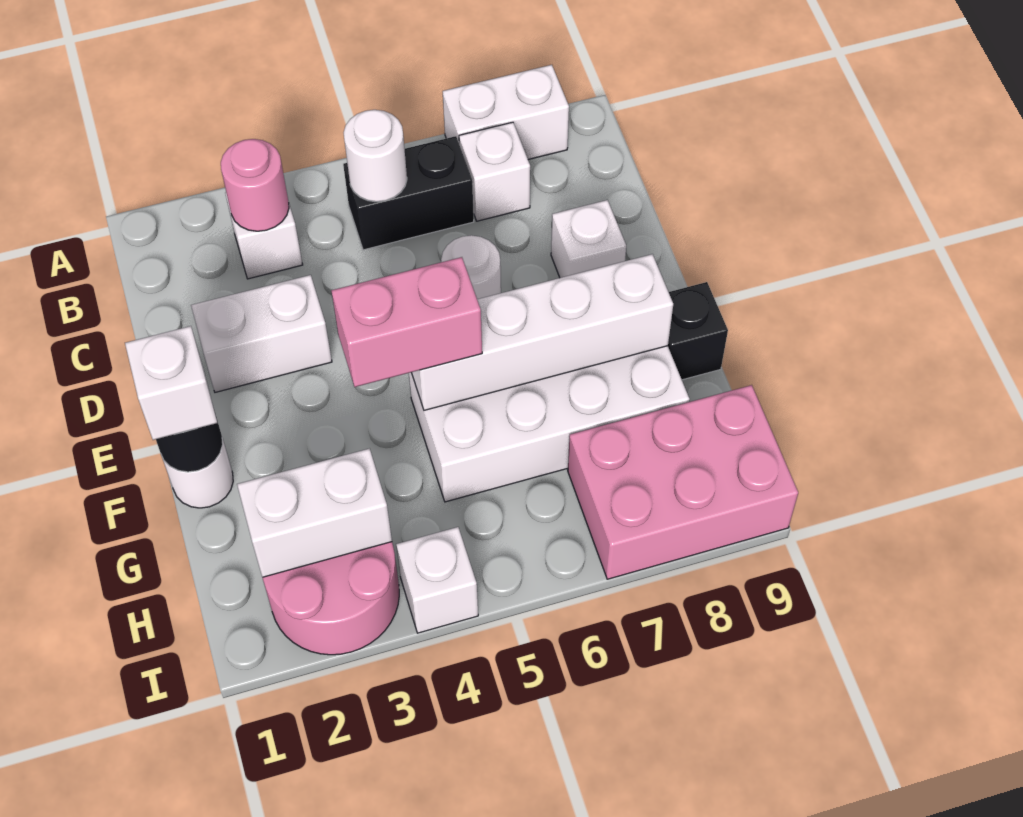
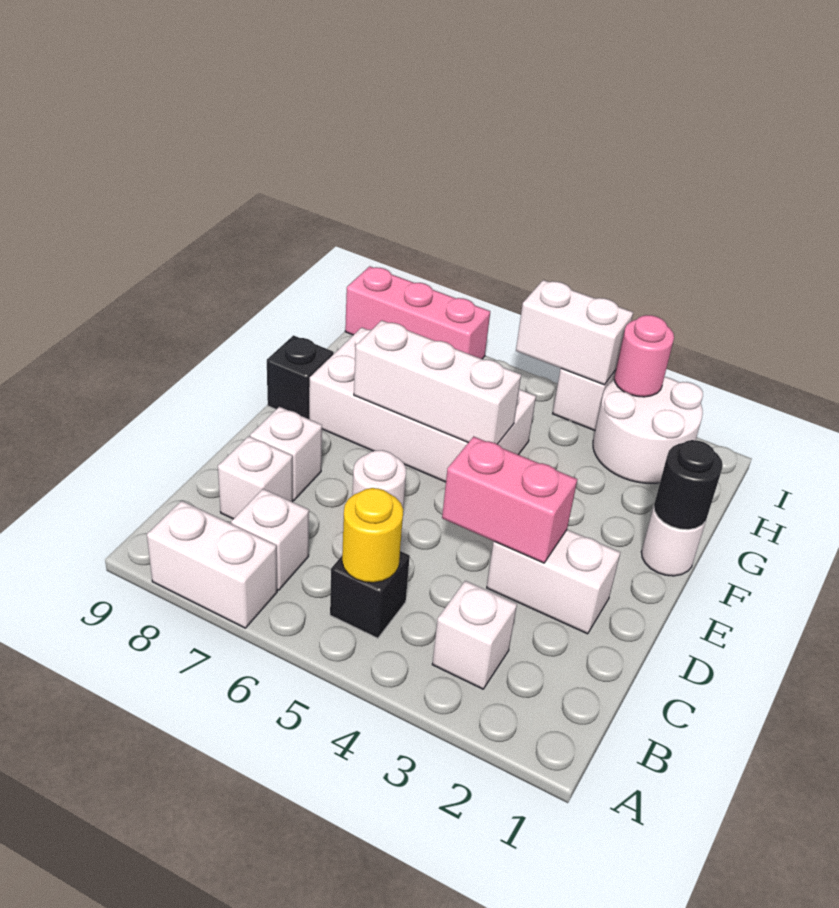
pink round brick B3 level 2 -> pink round brick I3 level 2
black brick B5:B6 level 1 -> black brick B5 level 1
white round brick B5 level 2 -> yellow round brick B5 level 2
white brick F1 level 3 -> white brick C8 level 1
pink brick F4:F5 level 3 -> pink brick D3:D4 level 2
white brick F5:F8 level 2 -> white brick F5:F7 level 2
pink round brick H2:I3 level 1 -> white round brick H2:I3 level 1
white brick H2:H3 level 2 -> white brick I4:I5 level 2
pink brick H7:I9 level 1 -> pink brick I7:I9 level 1

